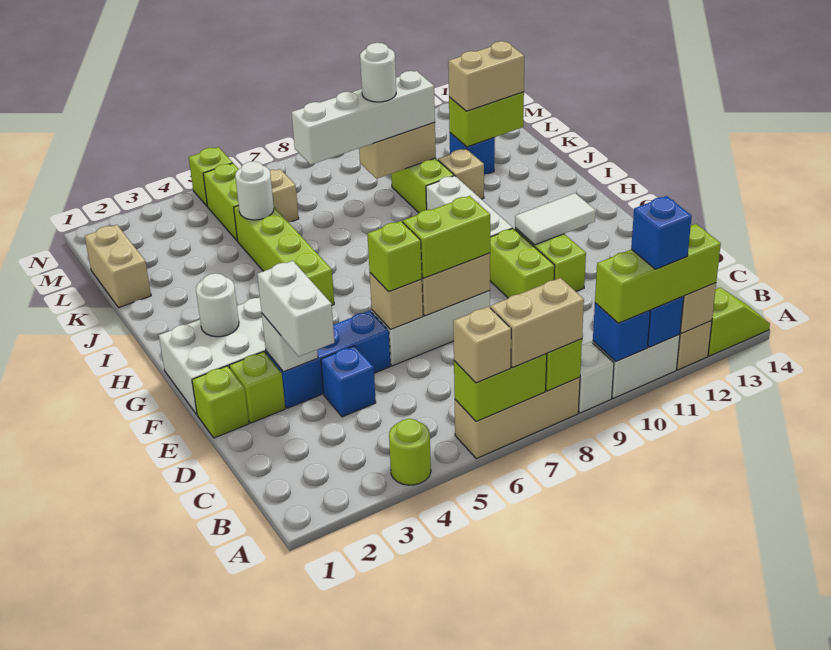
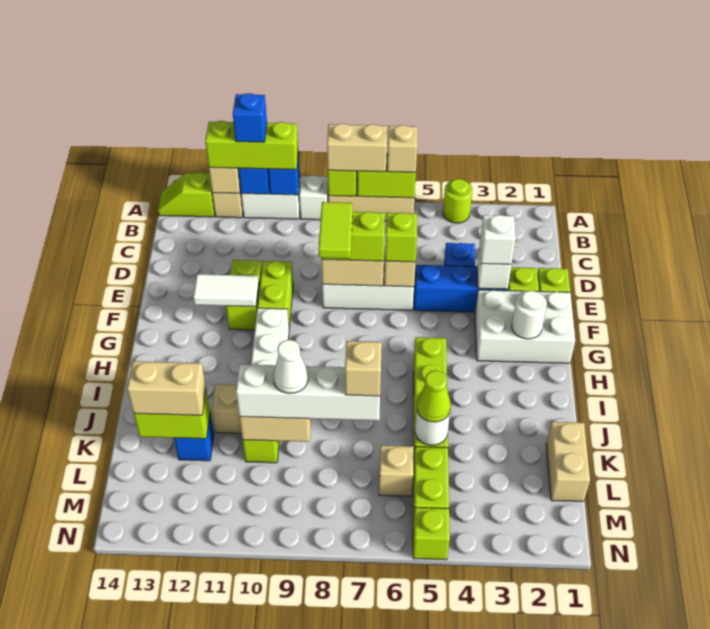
white brick D3:E3 level 3 -> white brick E3 level 3
none -> lime tile E8:F8 level 4
none -> lime cone K5 level 3
none -> tan brick K7 level 4
white round brick K9 level 4 -> white cone K9 level 4

